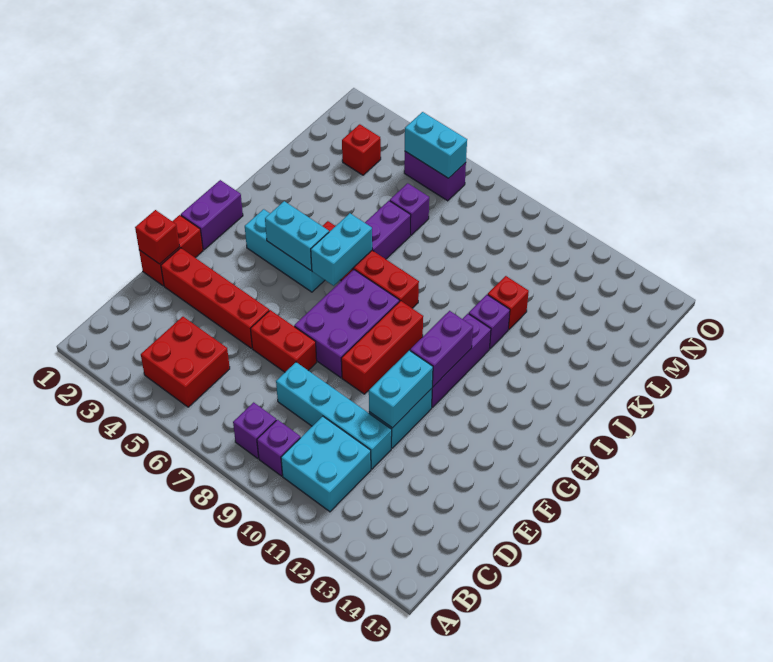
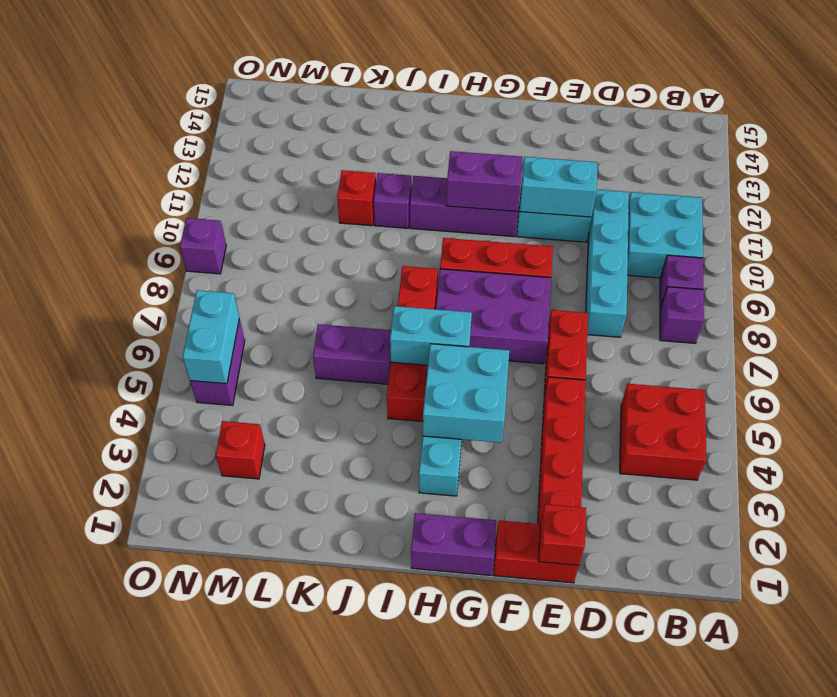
cyan brick H4:H5 level 2 -> cyan brick G4:H5 level 2
purple brick L6 level 1 -> purple brick O9 level 1

